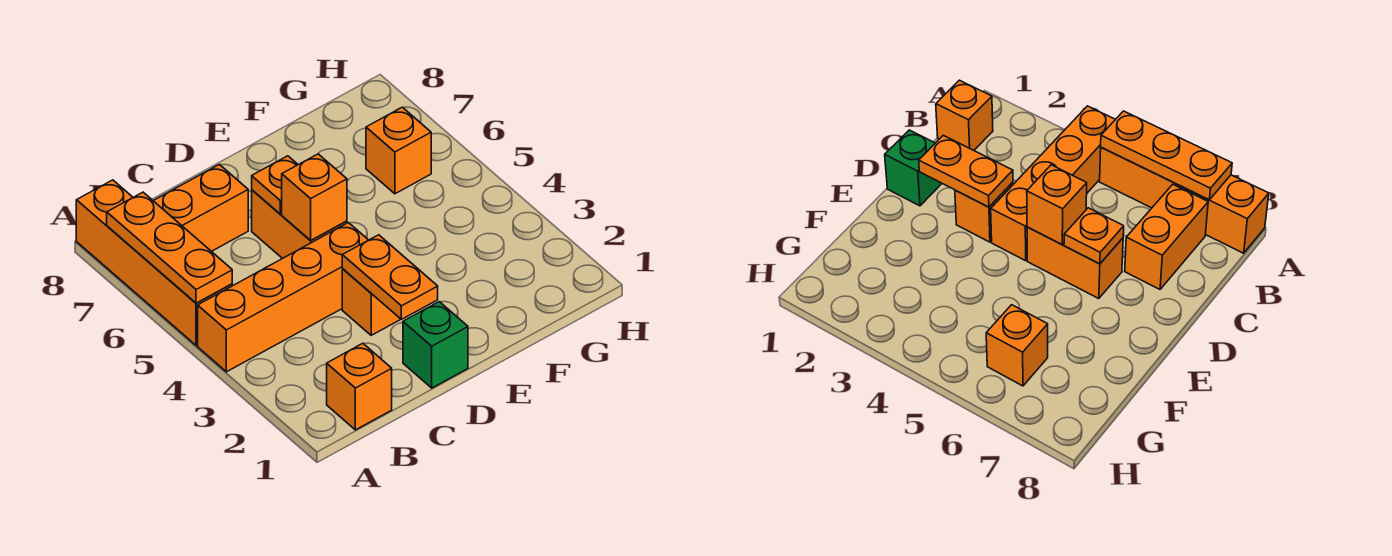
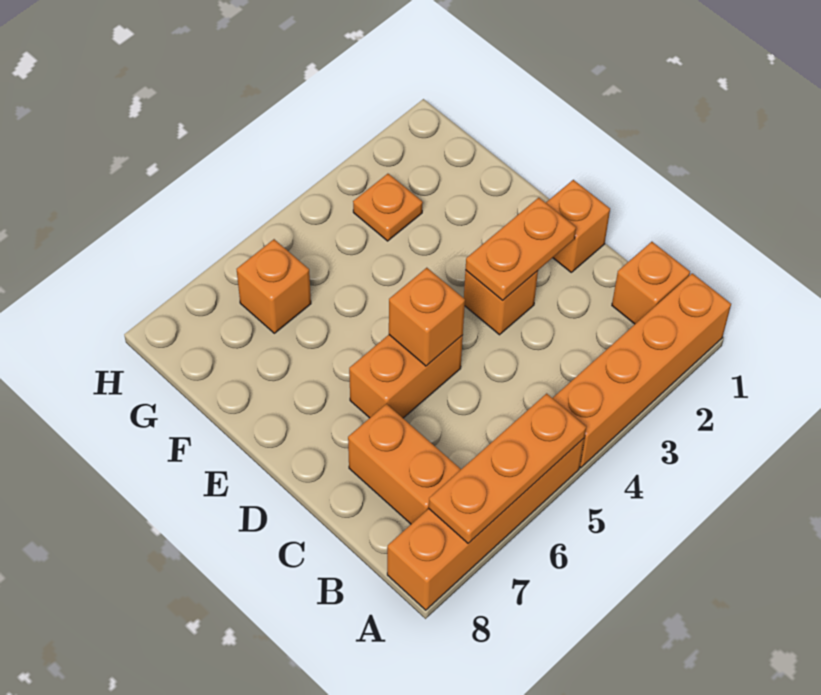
orange brick A4:D4 level 1 -> orange brick A1:A4 level 1
green brick D1 level 1 -> orange brick D1 level 1
orange plate D6 level 2 -> orange plate G3 level 1

